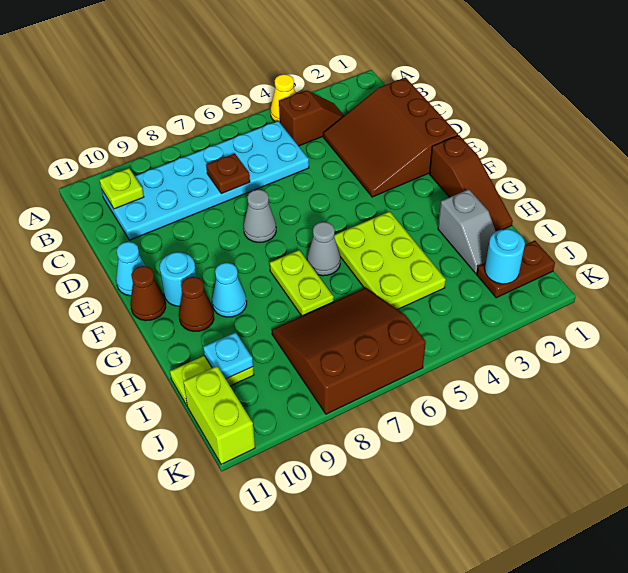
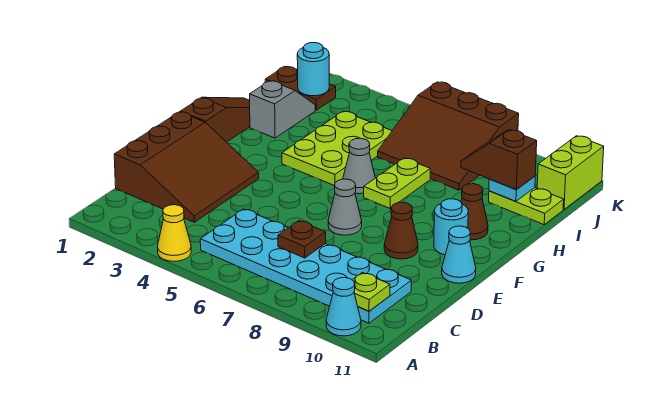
brown slope B3:B4 level 1 top 4 -> brown slope I9:I10 level 3 top 10
brown cone F11 level 1 -> brown cone E9 level 1
cyan cone G9 level 1 -> cyan cone A10 level 1

